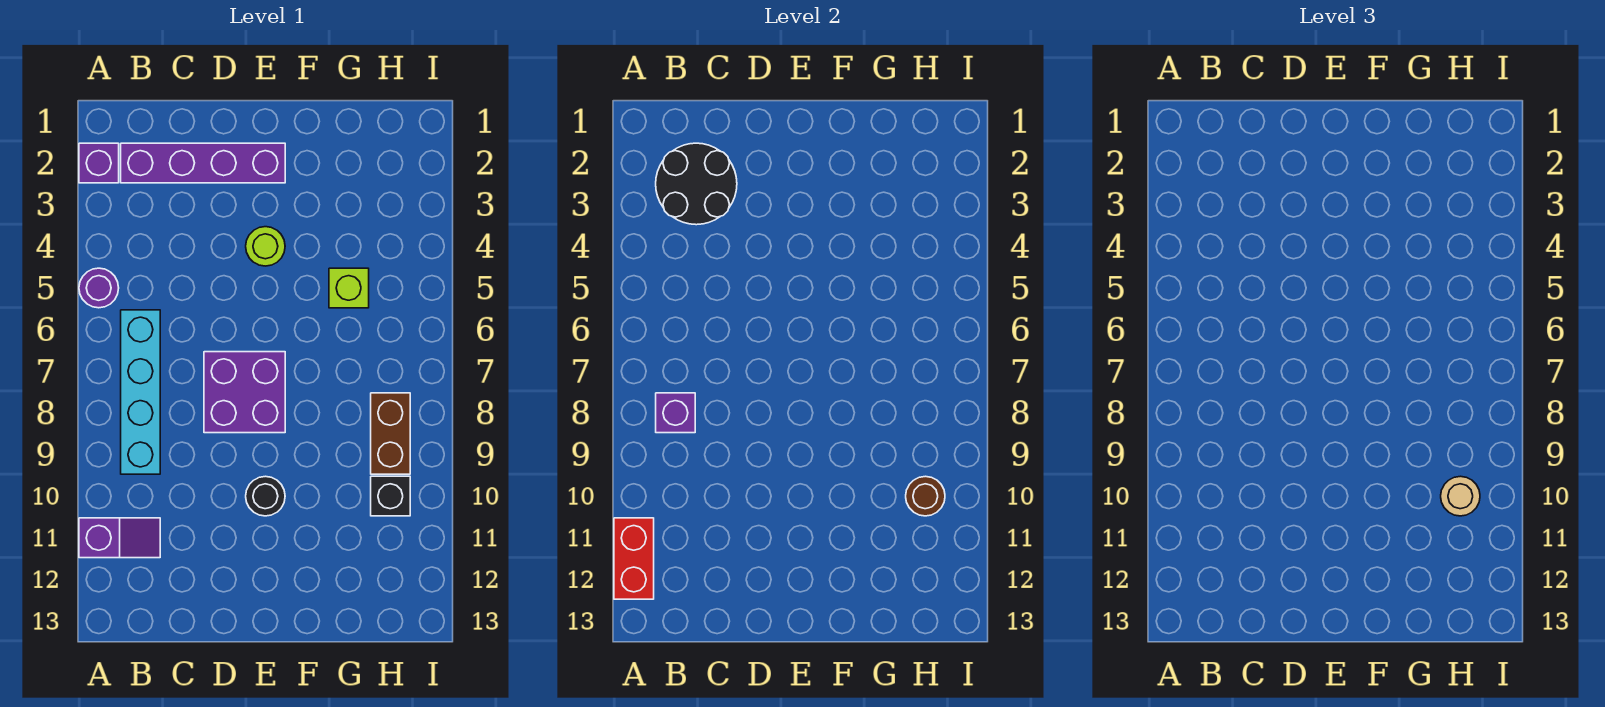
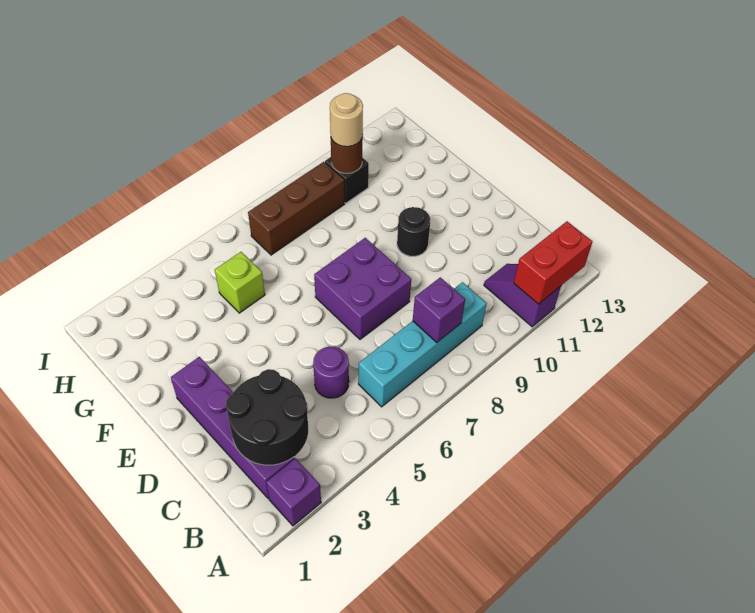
purple round brick A5 level 1 -> purple round brick C5 level 1
lime round brick E4 level 1 -> none
brown brick H8:H9 level 1 -> brown brick H7:H9 level 1

